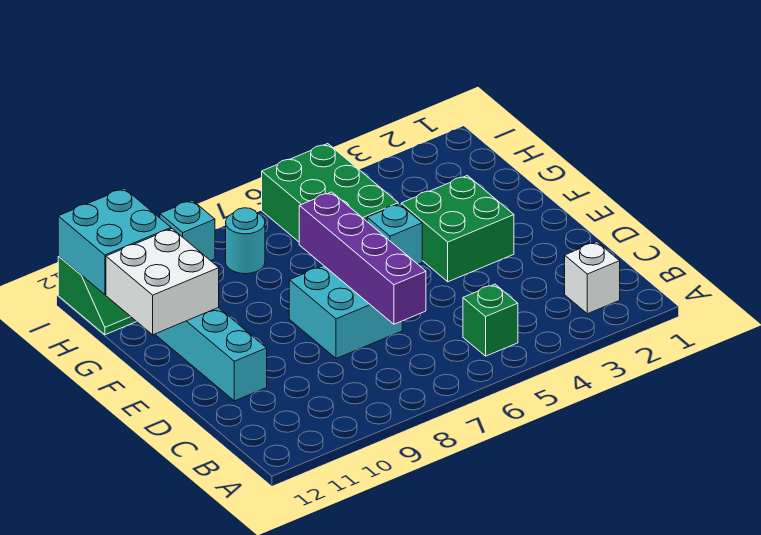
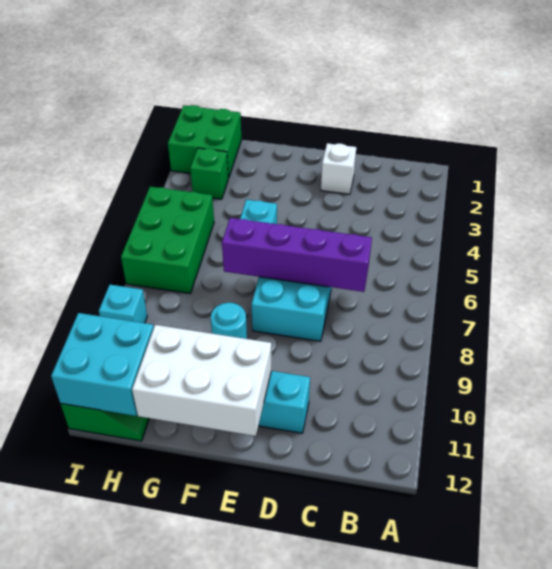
white brick B2 level 1 -> white brick D2 level 1
green brick B5 level 1 -> green brick H3 level 1
green brick E3:F4 level 1 -> green brick H1:I2 level 1
white brick F11:G12 level 2 -> white brick E11:G12 level 2
green brick G5:I6 level 1 -> green brick H5:I7 level 1
cyan round brick H8 level 1 -> cyan round brick F9 level 1

